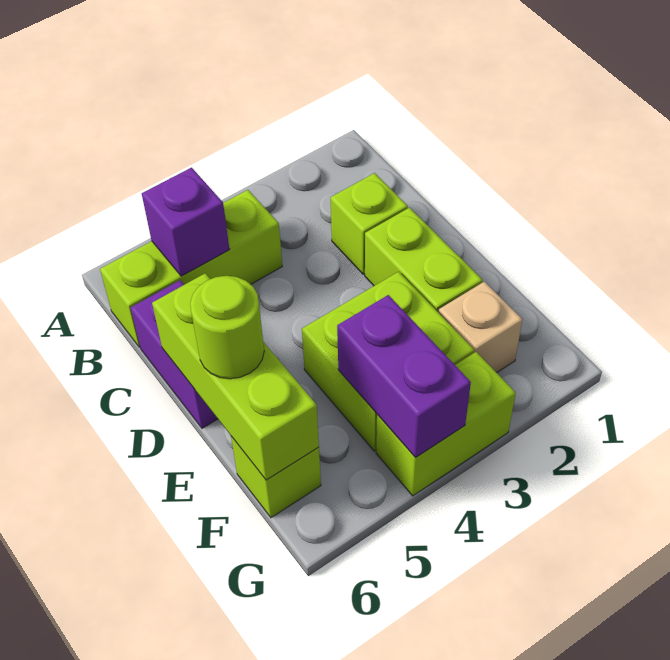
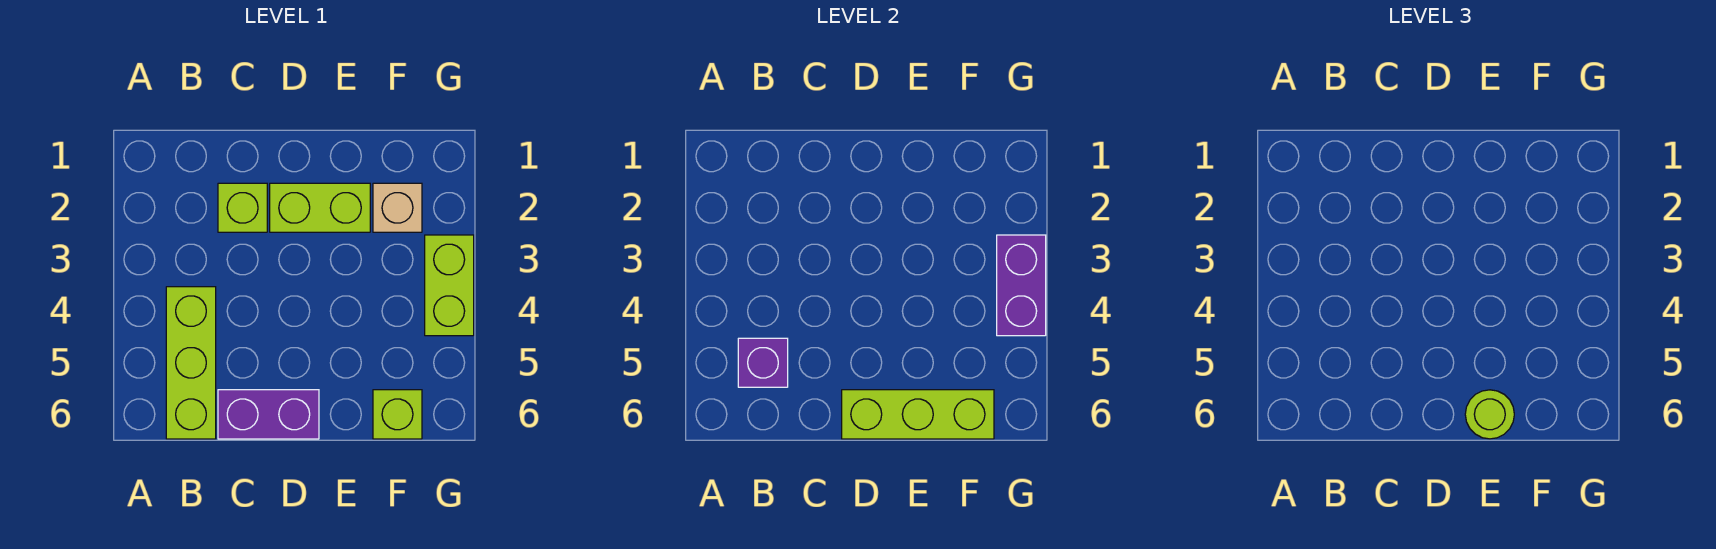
lime brick E3:F4 level 1 -> none
purple brick F4:G4 level 2 -> purple brick G3:G4 level 2

